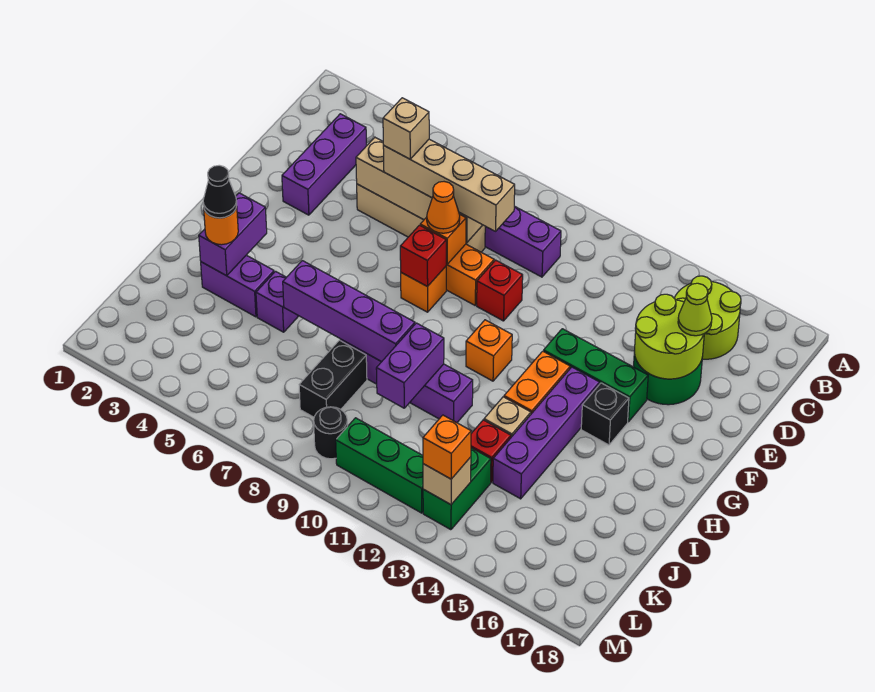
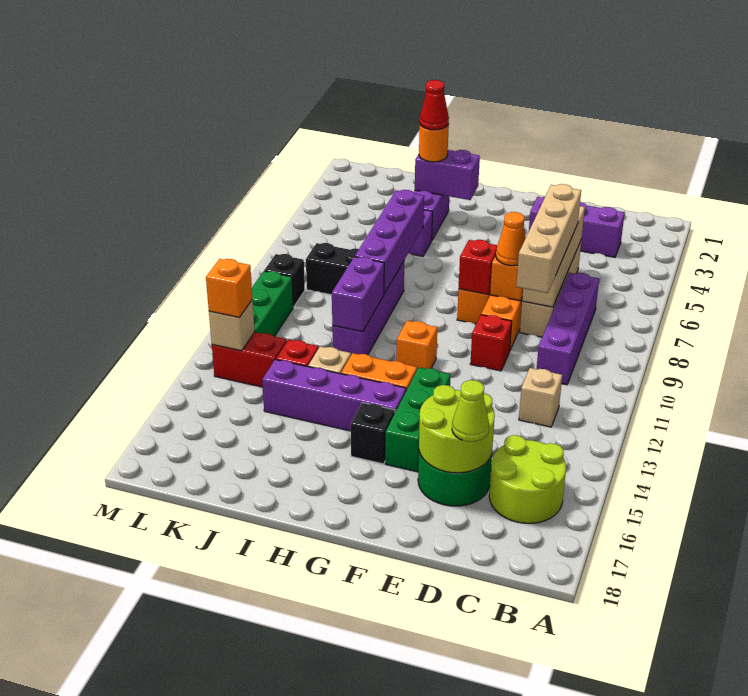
tan brick D6 level 4 -> tan brick C12 level 1
black cone I3 level 4 -> red cone I3 level 4
purple brick I10:J10 level 2 -> purple brick I10:I11 level 2
green brick K13:L13 level 1 -> red brick K13:L13 level 1
black round brick L9 level 1 -> black brick L9 level 1

